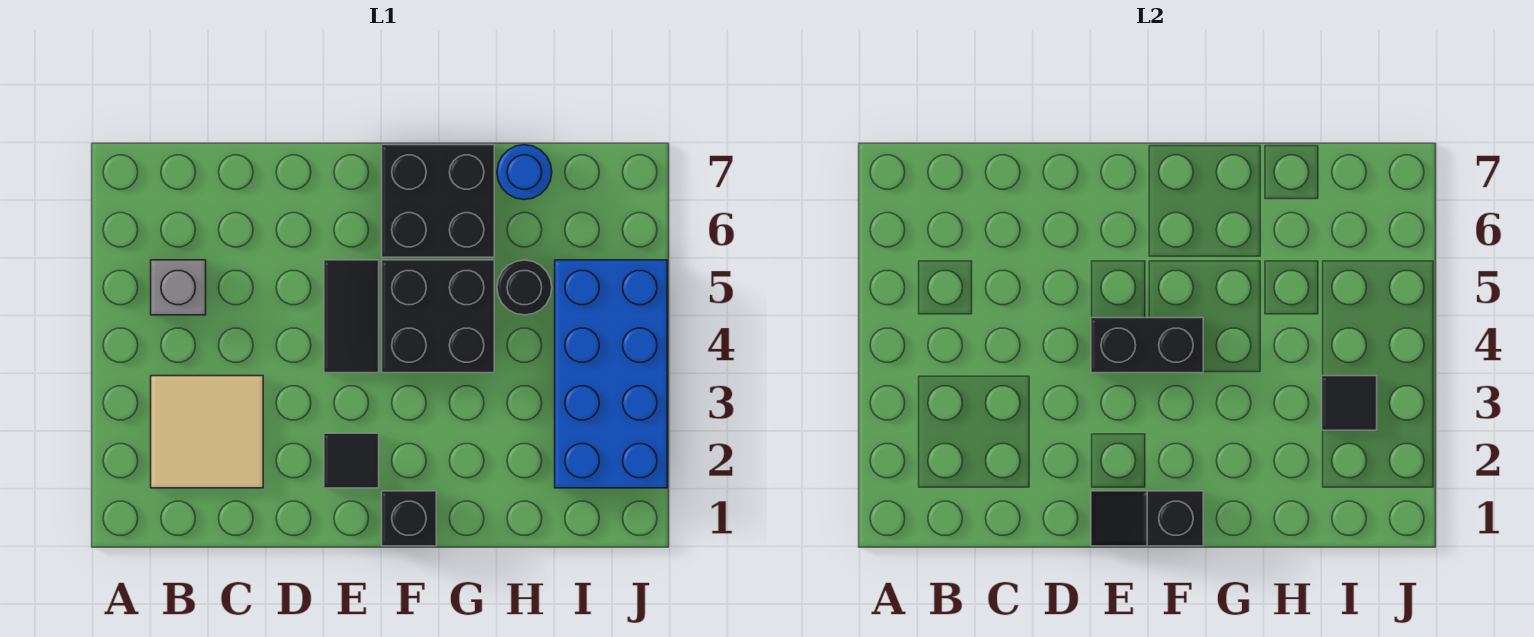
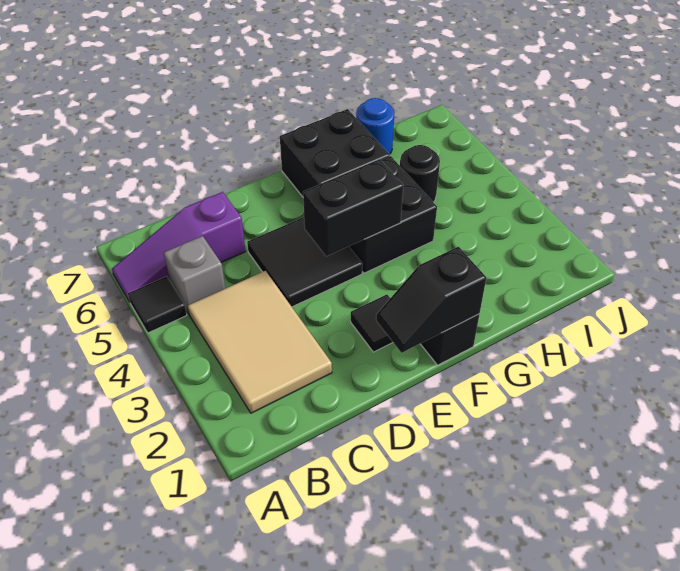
none -> purple slope A6:C6 level 1 top C
tan tile B2:C3 level 1 -> tan tile B2:C4 level 1
black tile E4:E5 level 1 -> black tile D4:E5 level 1
blue brick I2:J5 level 1 -> none
black tile I3 level 2 -> black tile A5 level 1

